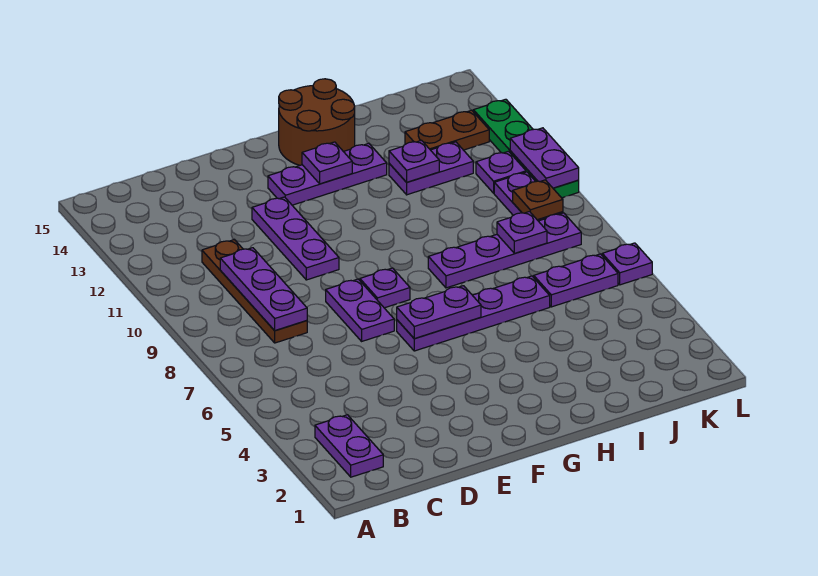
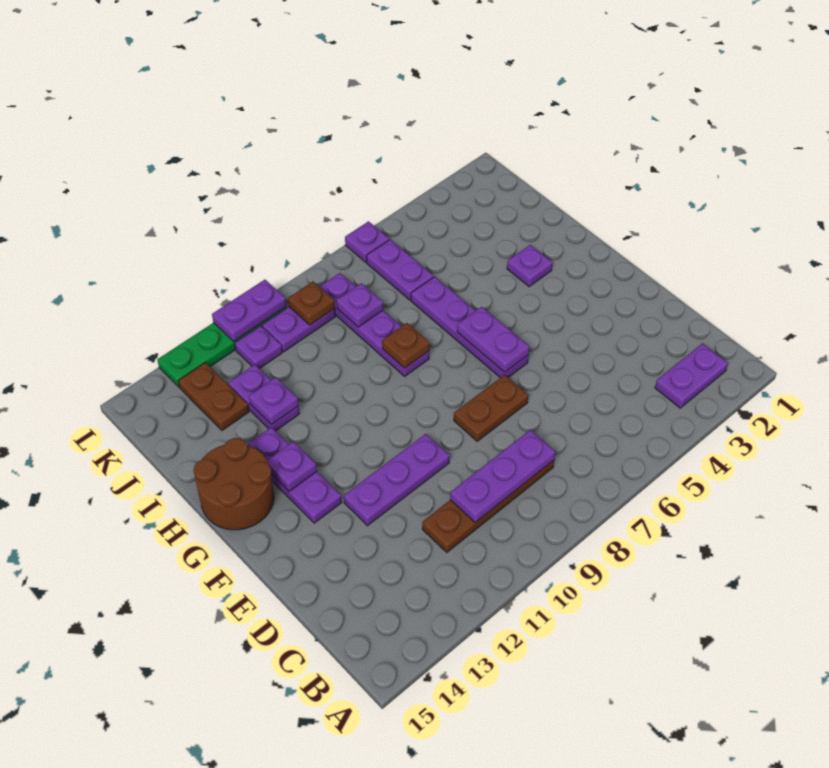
purple plate E7:E8 level 1 -> brown plate E7:E8 level 1
purple plate F8 level 1 -> purple plate H3 level 1
none -> brown plate H8 level 2

